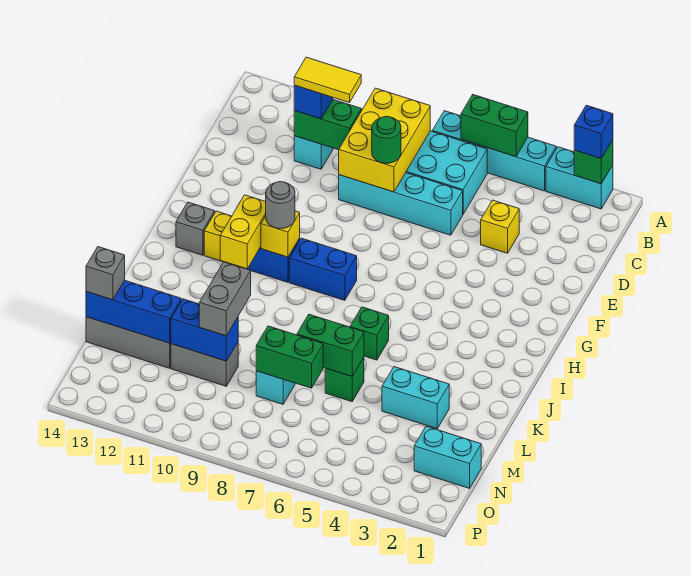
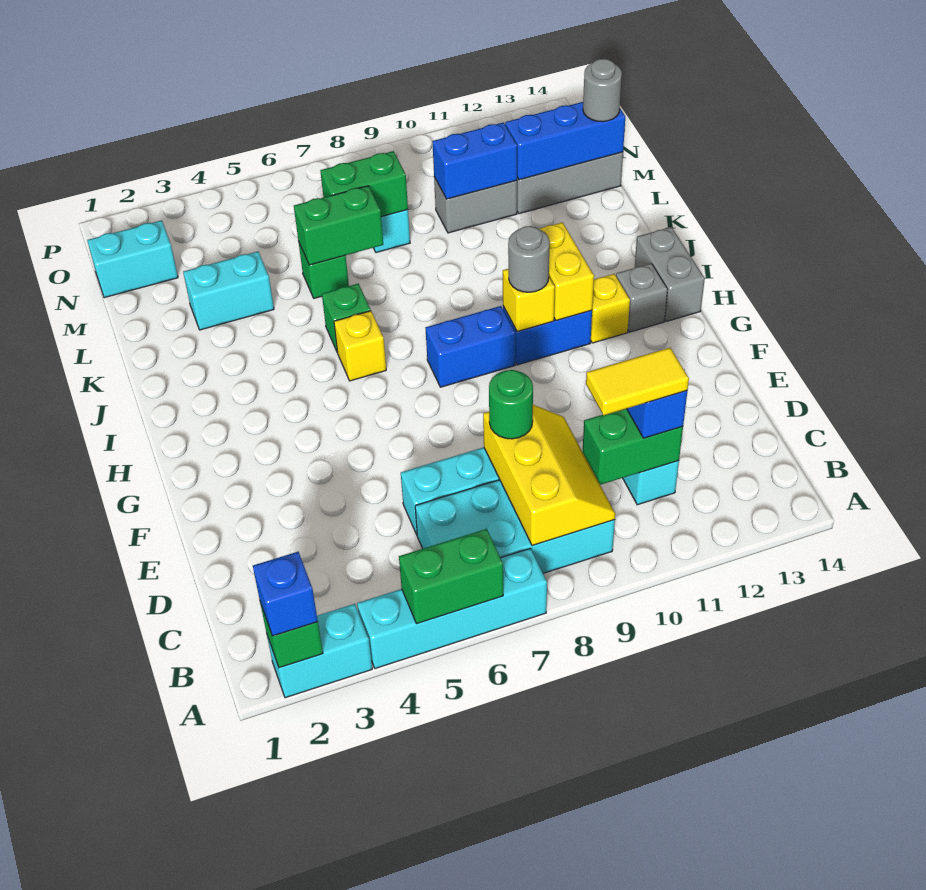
yellow brick B8:D9 level 2 -> yellow slope B8:D9 level 2 top 8
yellow brick D4 level 1 -> yellow brick I6 level 1
grey brick L10:M10 level 3 -> grey brick H14:I14 level 1
grey brick M14 level 3 -> grey round brick M14 level 3

